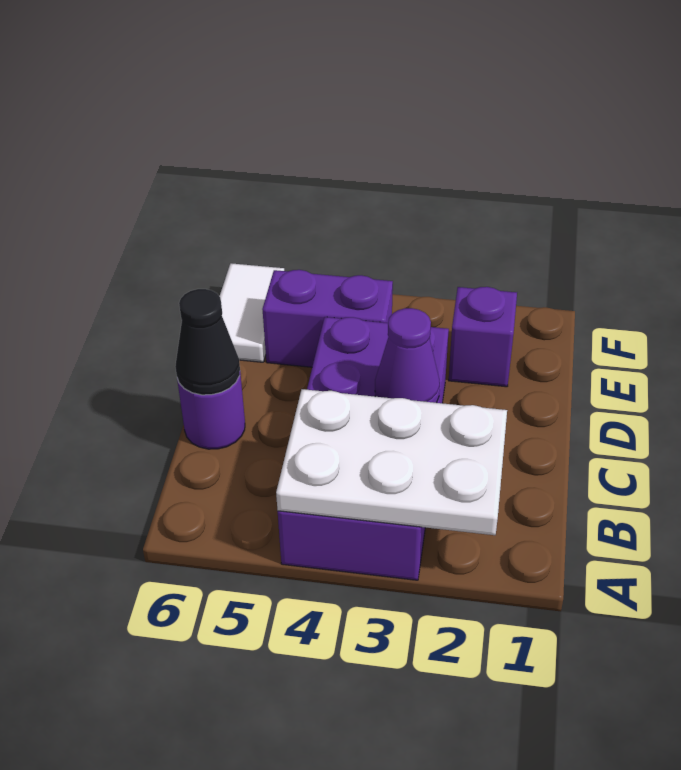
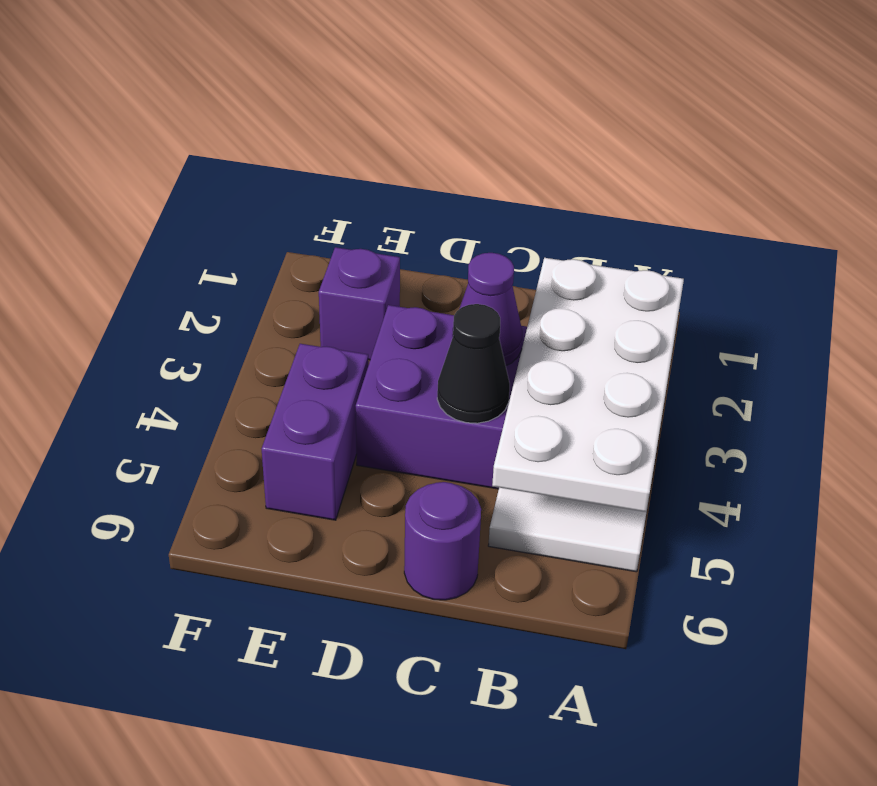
white plate A2:B4 level 2 -> white plate A2:B5 level 2
black cone C6 level 2 -> black cone C4 level 2
white tile E6:F6 level 1 -> white tile A5:B5 level 1

